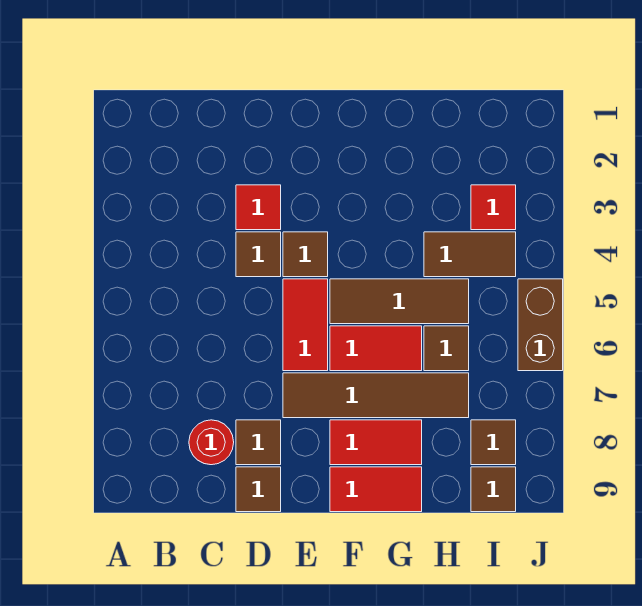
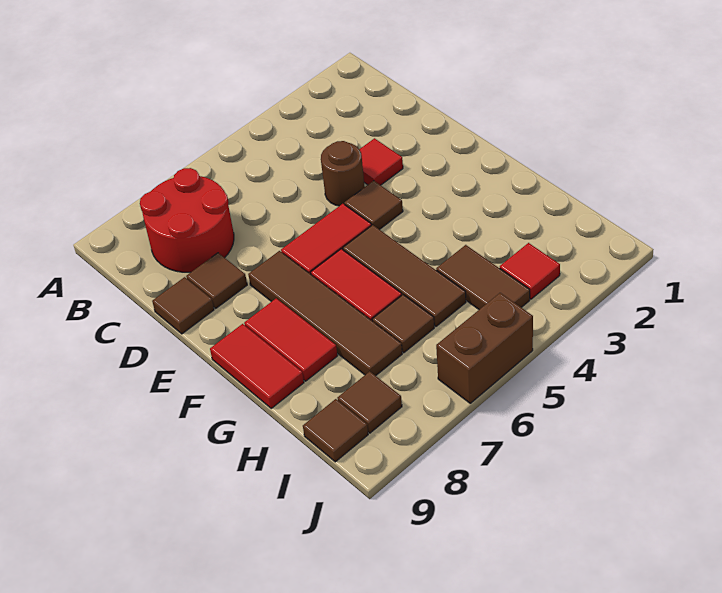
red round brick C8 level 1 -> red round brick B7:C8 level 1
brown tile D4 level 1 -> brown round brick D4 level 1

